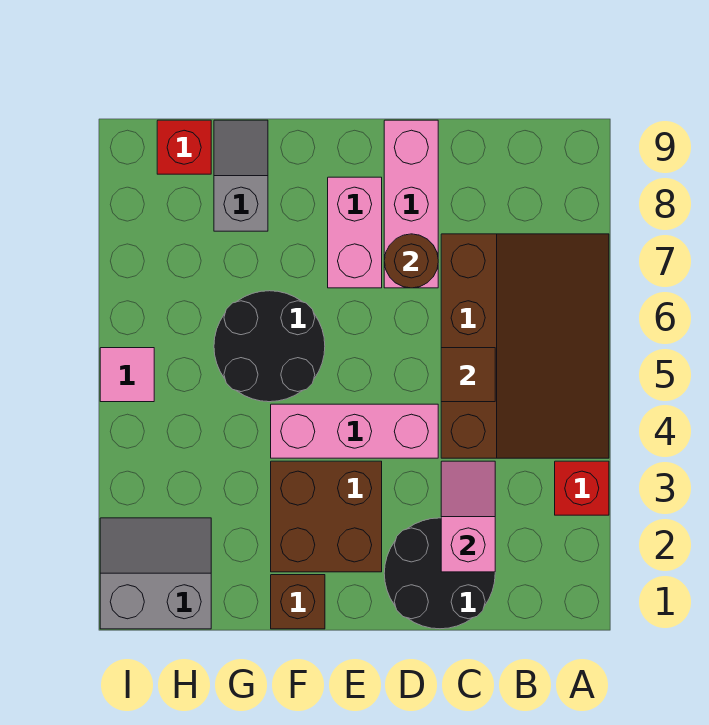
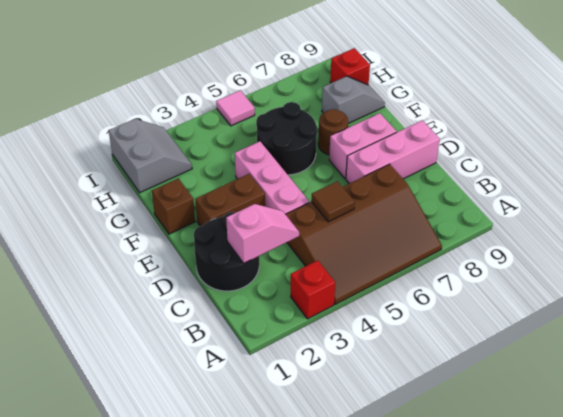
brown round brick D7 level 2 -> brown round brick F7 level 1
brown brick E2:F3 level 1 -> brown brick E2:E3 level 1

